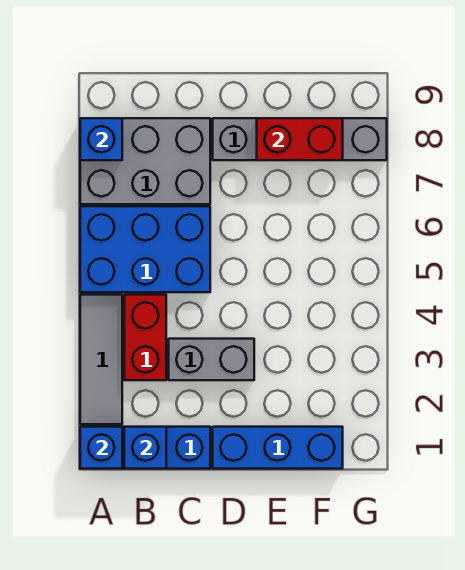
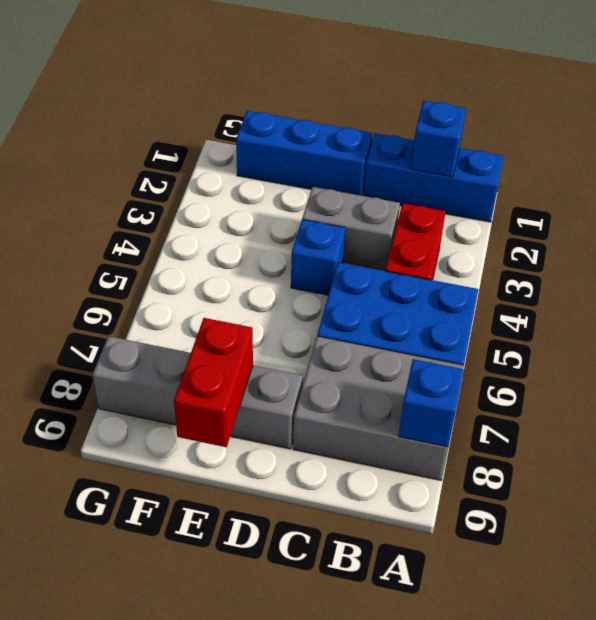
blue brick A1 level 2 -> blue brick D4 level 1
grey tile A2:A4 level 1 -> none
red brick E8:F8 level 2 -> red brick E8:E9 level 2

